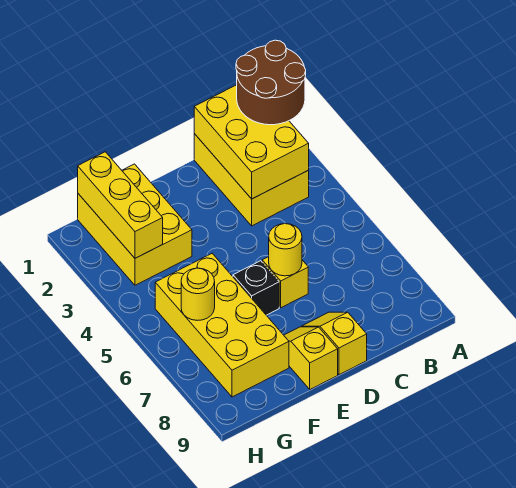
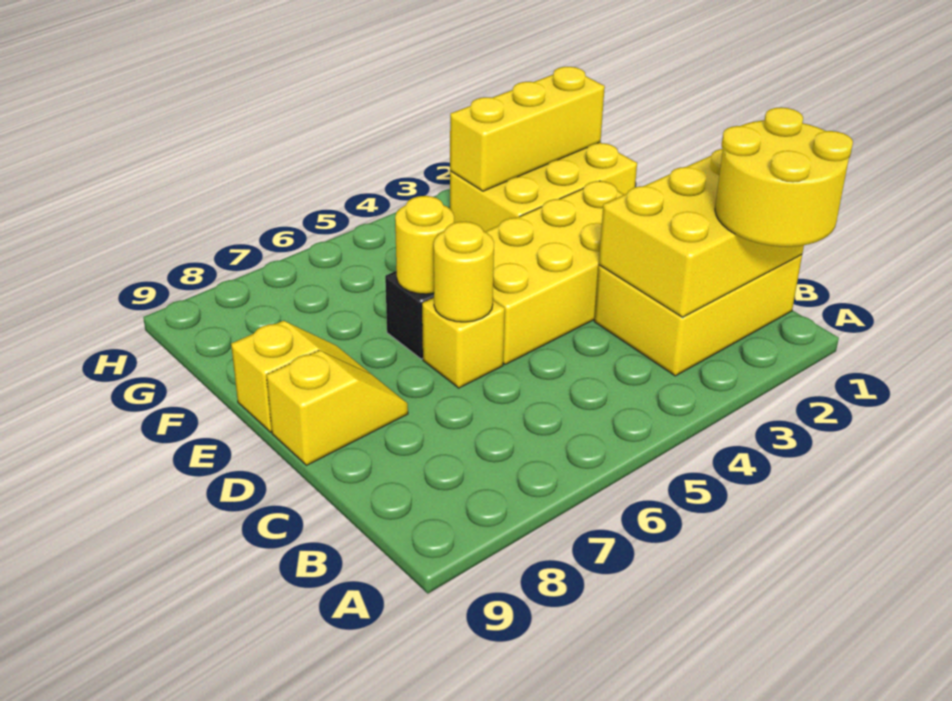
brown round brick A1:B2 level 3 -> yellow round brick A1:B2 level 3
yellow brick F5:G8 level 1 -> yellow brick D2:E5 level 1
yellow round brick G6 level 2 -> yellow round brick E6 level 2

